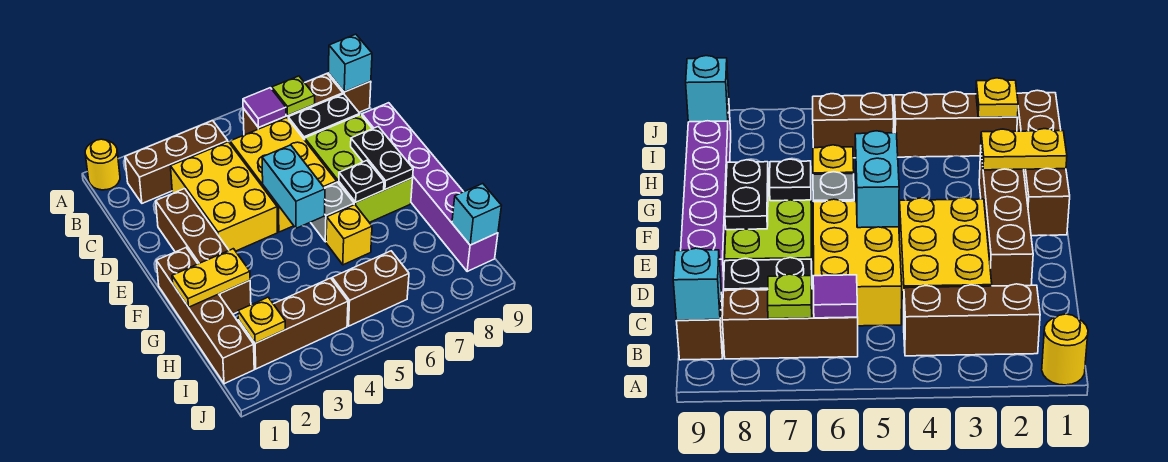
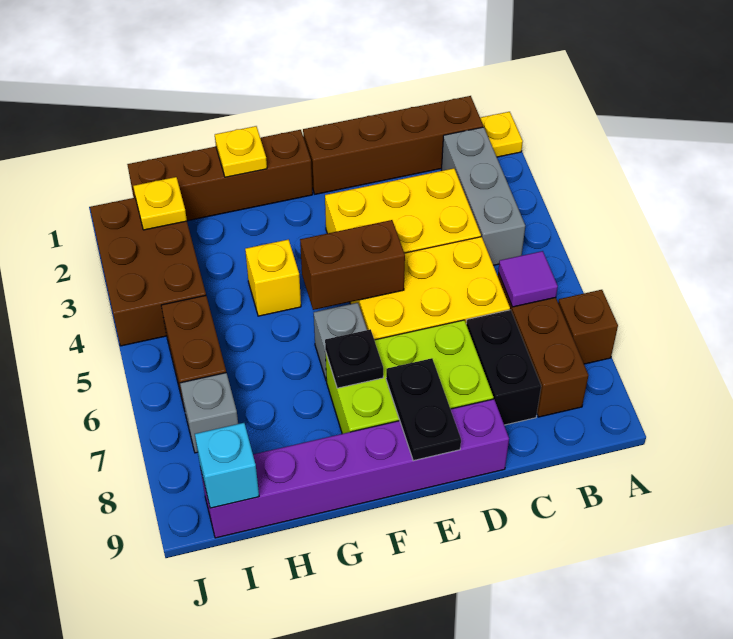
yellow round brick A1 level 1 -> yellow plate A1 level 1
brown brick B2:B4 level 1 -> grey brick B2:B4 level 1
lime plate B7 level 2 -> none
brown brick B9 level 1 -> brown brick A7 level 1
cyan brick B9 level 2 -> none
brown brick D2:G2 level 1 -> brown brick B1:E1 level 1
cyan brick E5:F5 level 2 -> brown brick E5:F5 level 2
black plate E8:F8 level 2 -> black plate E8:E9 level 2
yellow plate G1:G2 level 2 -> yellow plate G1 level 2
yellow brick G6 level 1 -> yellow brick G4 level 1
brown brick I2:I4 level 1 -> brown brick I2:J4 level 1
none -> grey brick I7 level 1

